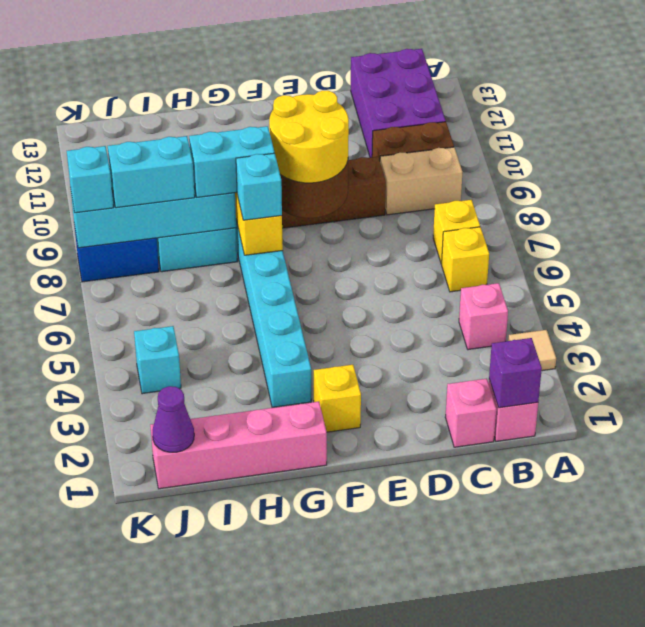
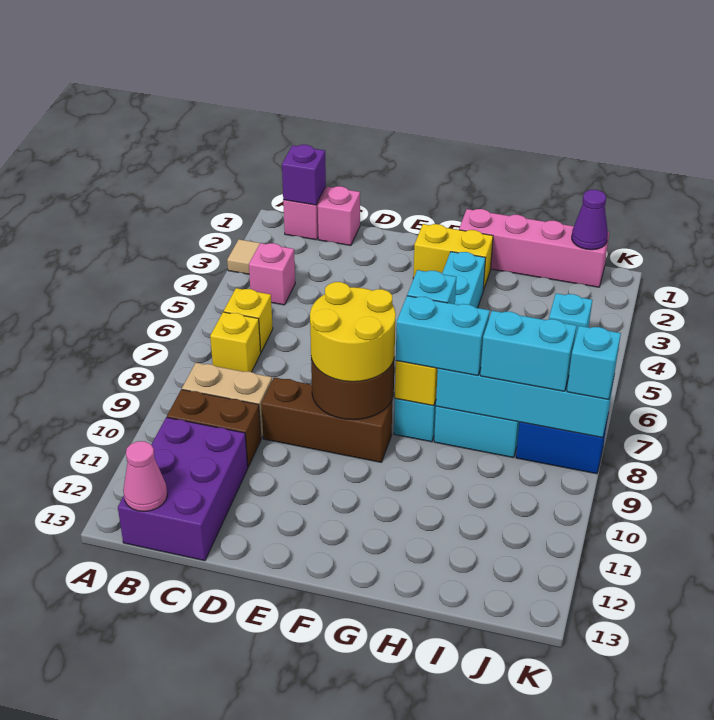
none -> pink cone B13 level 2
yellow brick F2 level 1 -> yellow brick F2:G2 level 1

